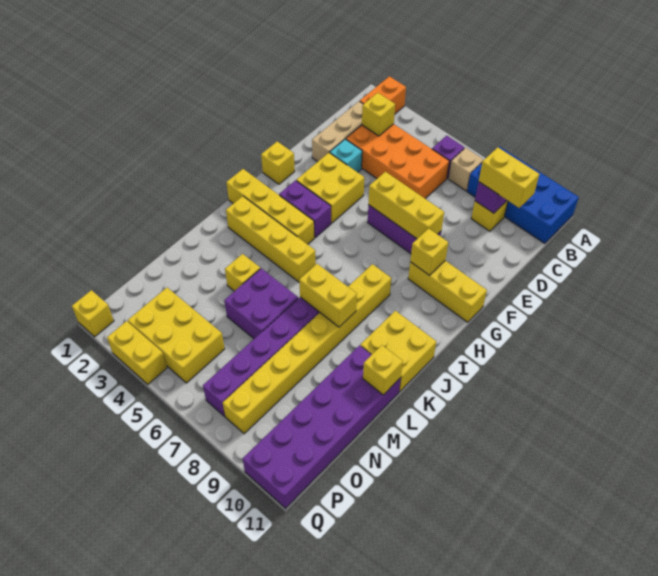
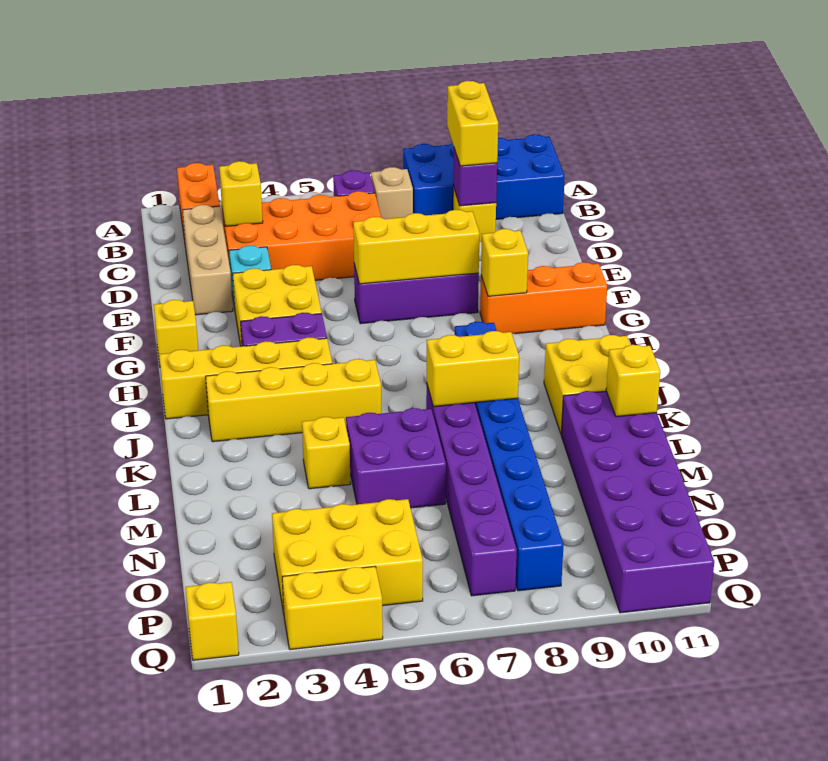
yellow brick C9:C10 level 3 -> yellow brick B9:C9 level 3
yellow brick G9:G11 level 1 -> orange brick G9:G11 level 1
yellow brick I8:P8 level 1 -> blue brick I8:P8 level 1

